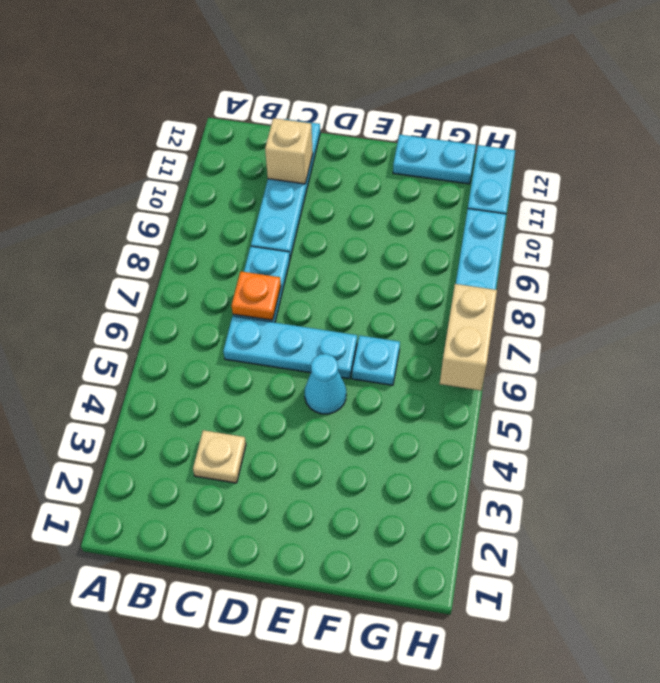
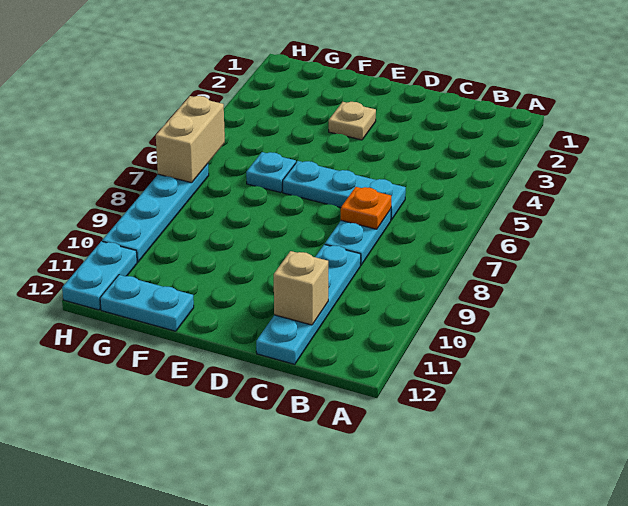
tan plate C3 level 1 -> tan plate E3 level 1
cyan cone E5 level 1 -> none

